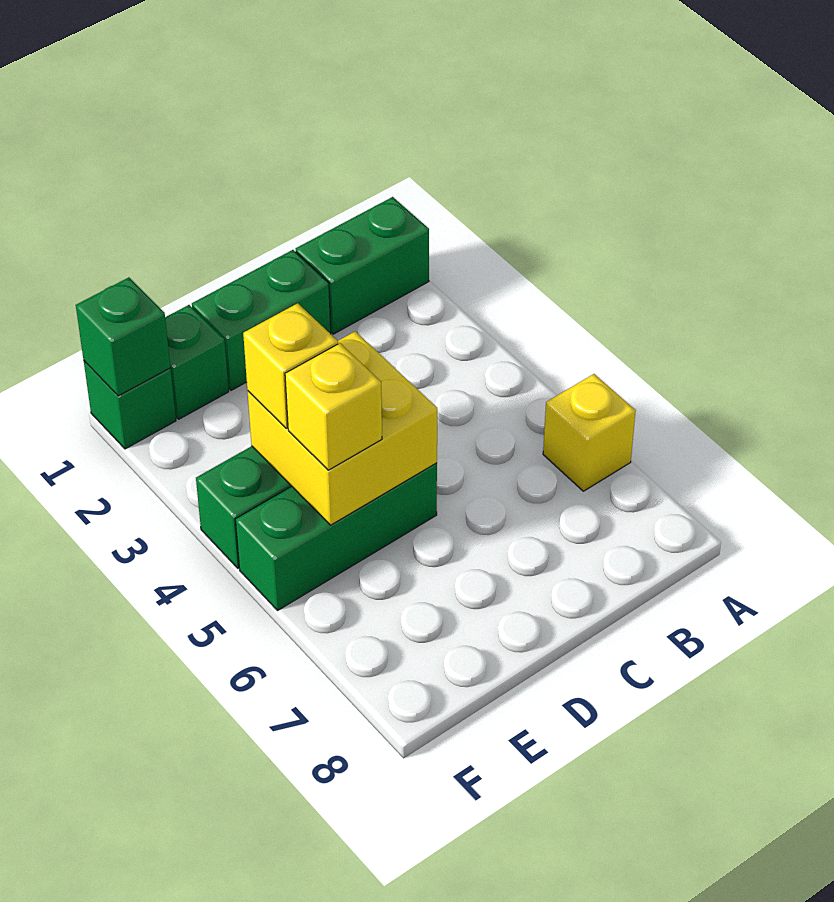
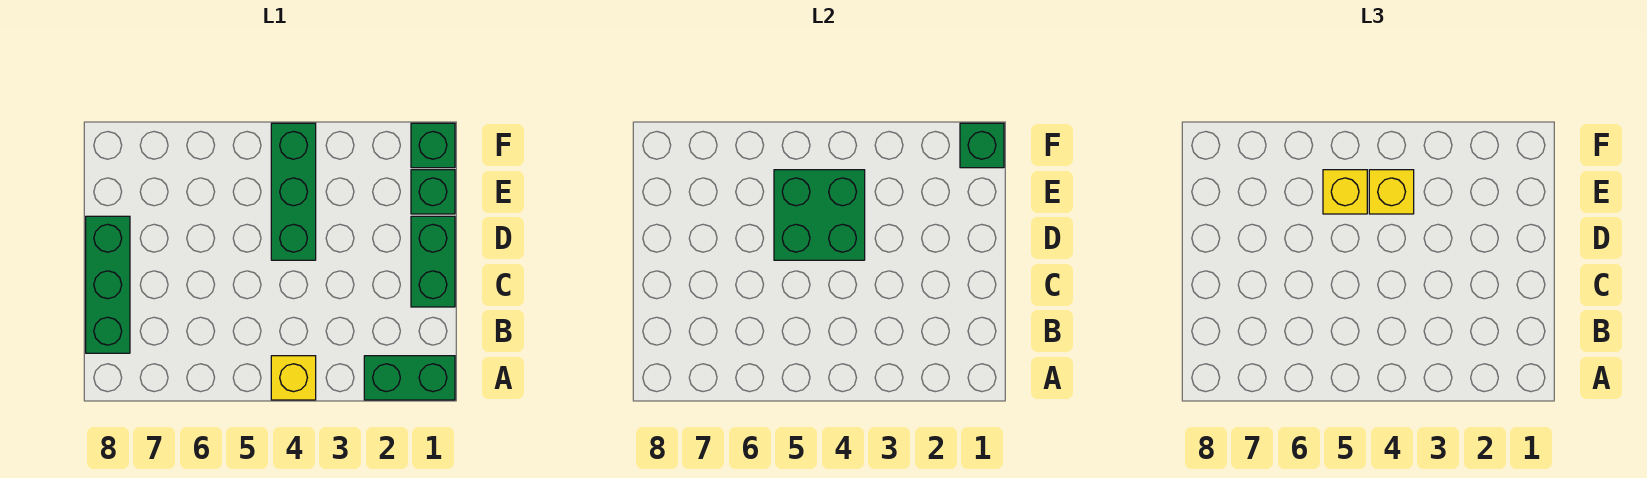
green brick A1:B1 level 1 -> green brick A1:A2 level 1
yellow brick A6 level 1 -> yellow brick A4 level 1
yellow brick D4:E5 level 2 -> green brick D4:E5 level 2
green brick D5:F5 level 1 -> green brick B8:D8 level 1

